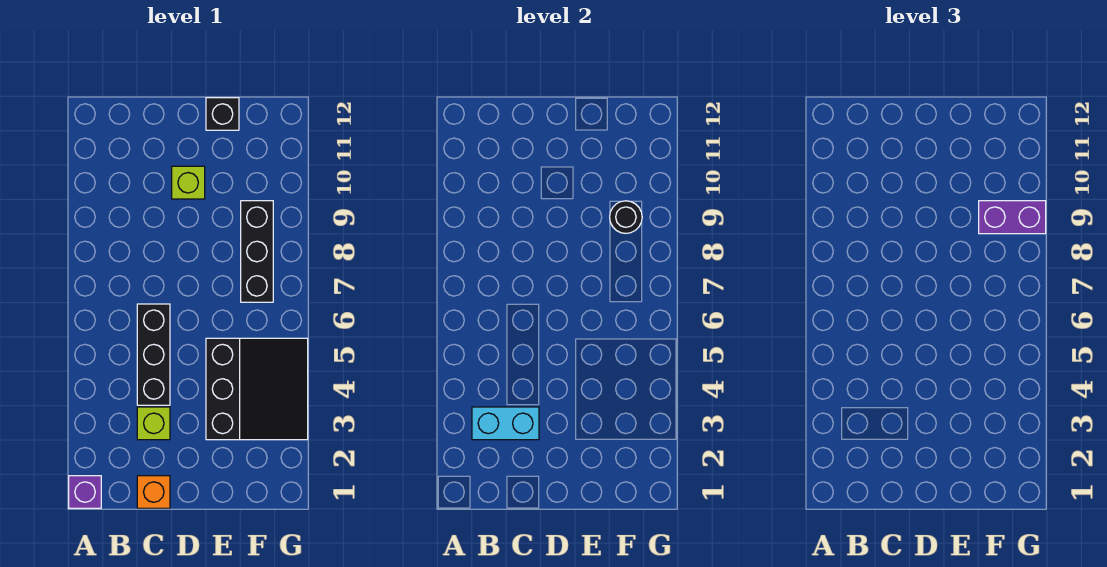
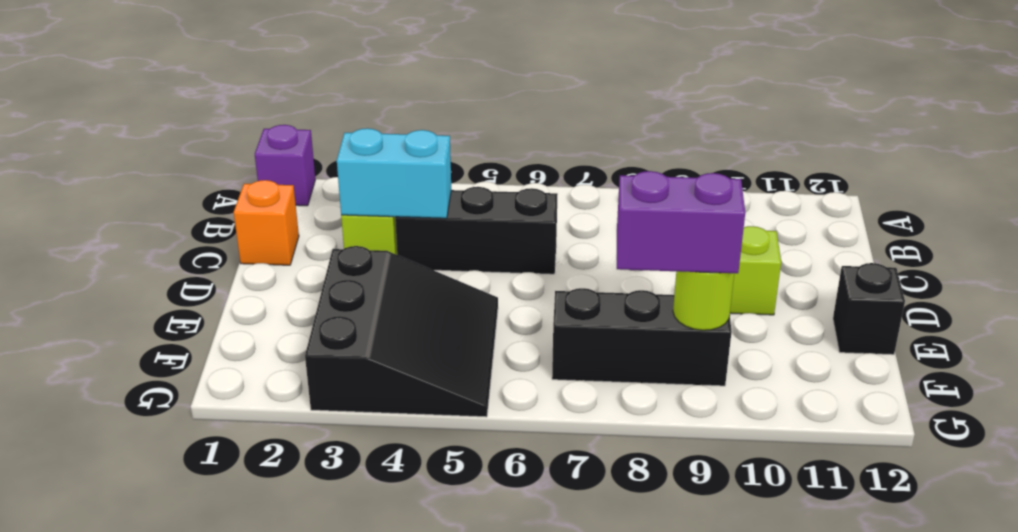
cyan brick B3:C3 level 2 -> cyan brick C3:C4 level 2
black slope E3:G5 level 1 top E -> black slope E3:G5 level 1 top 3
black round brick F9 level 2 -> lime round brick F9 level 2
purple brick F9:G9 level 3 -> purple brick F8:F9 level 3

